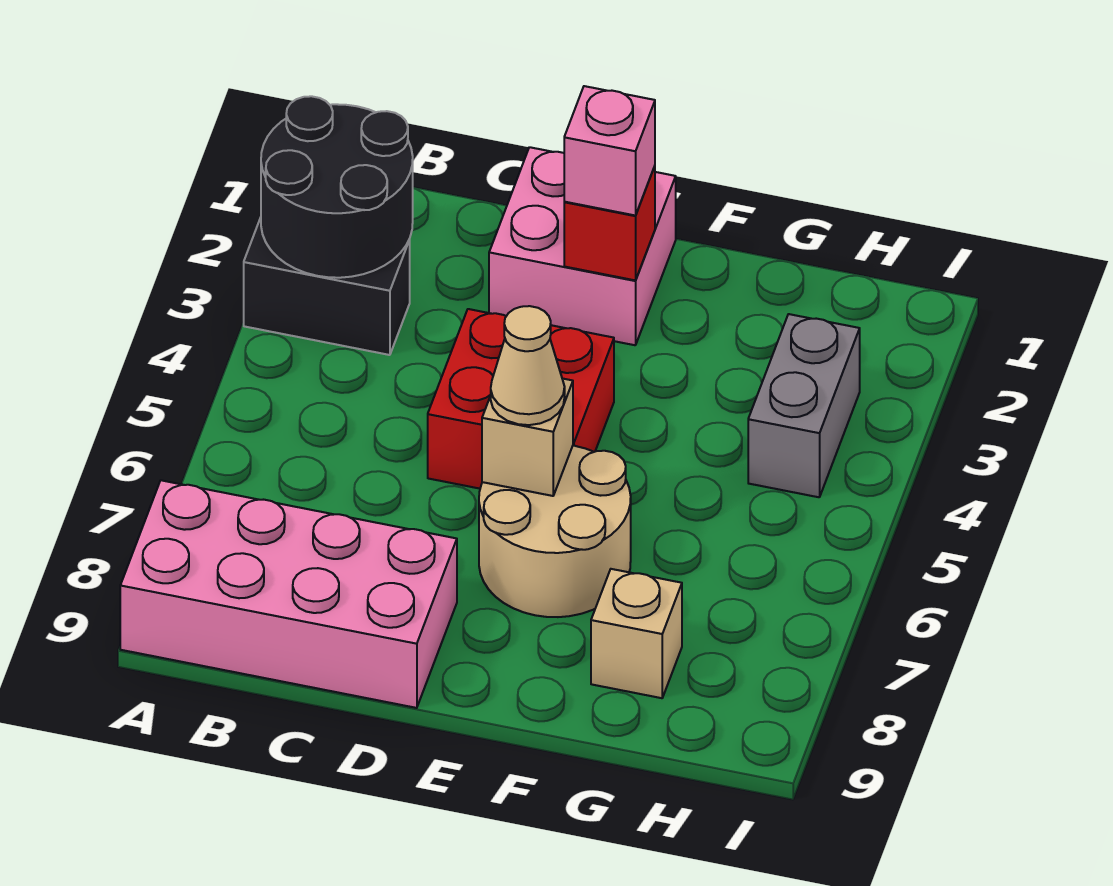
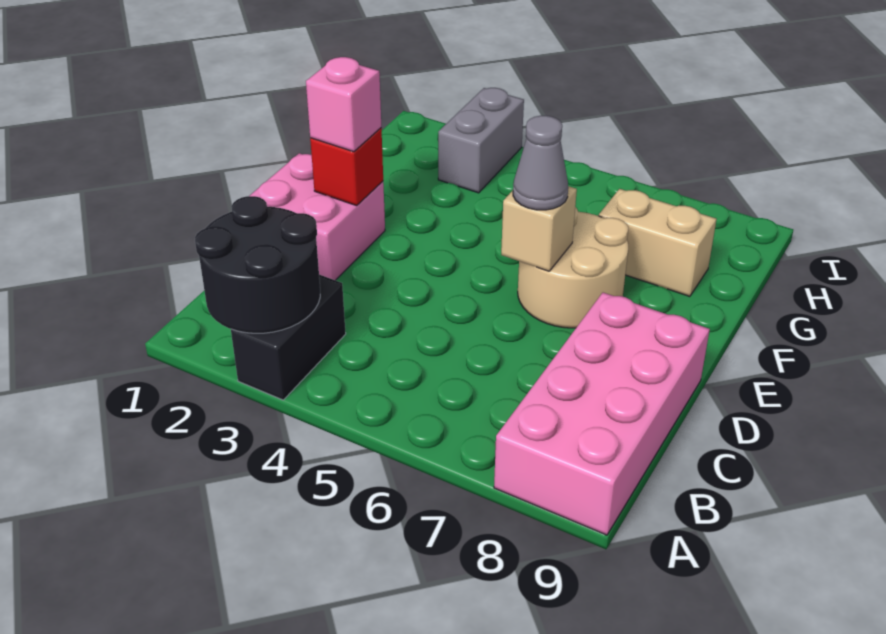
red brick D4:E5 level 1 -> none
tan cone E6 level 3 -> grey cone E6 level 3
tan brick G8 level 1 -> tan brick G7:G8 level 1
grey brick H3:H4 level 1 -> grey brick H3:I3 level 1

